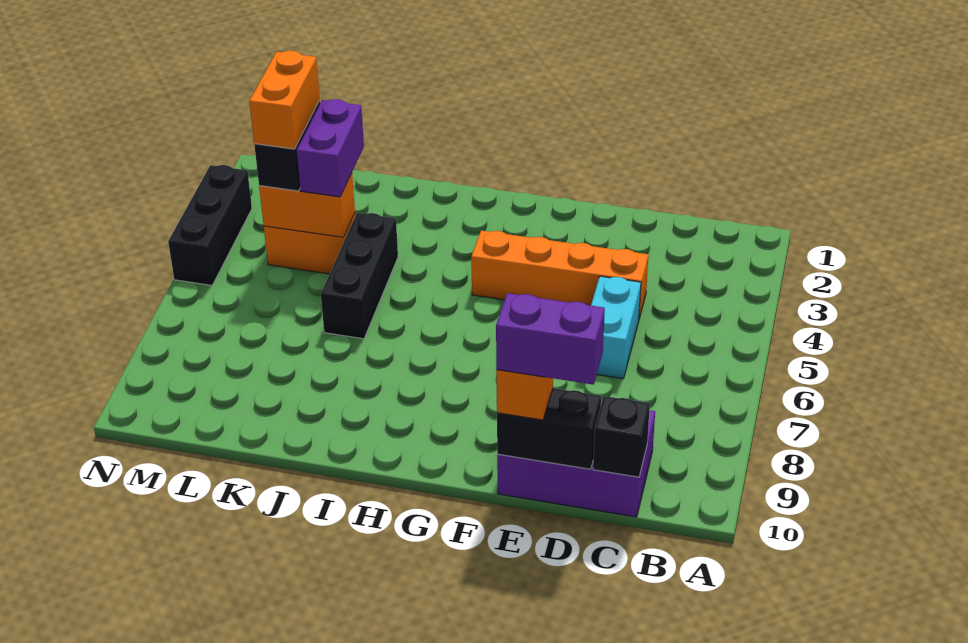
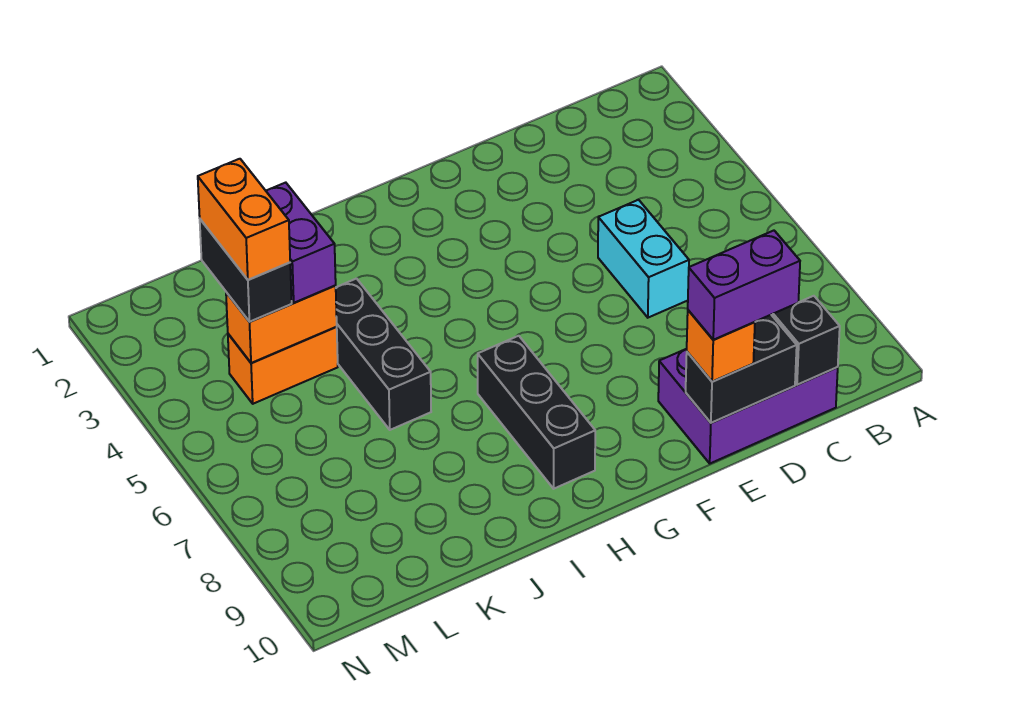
orange brick D4:G4 level 1 -> none
black brick N3:N5 level 1 -> black brick H7:H9 level 1

